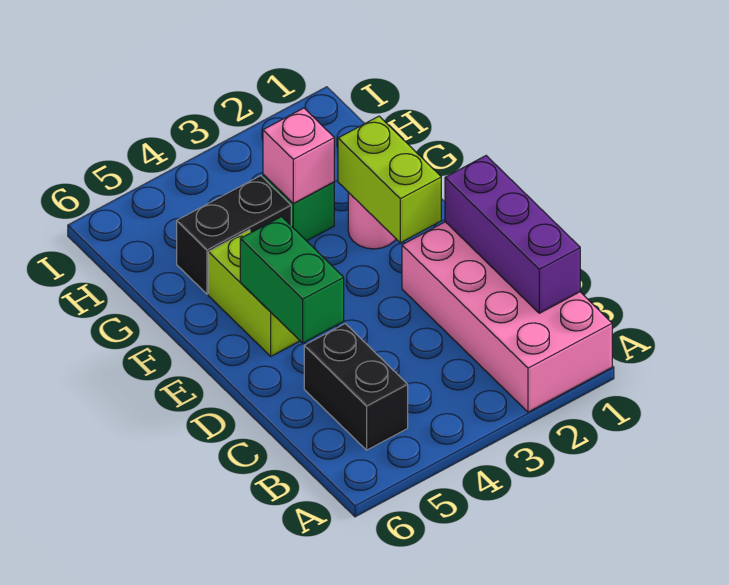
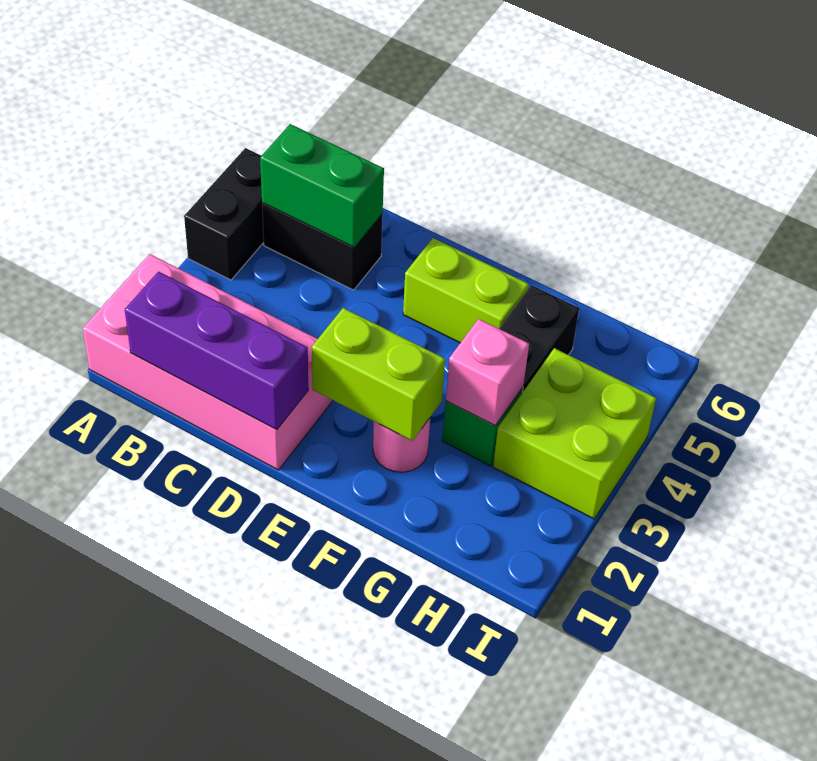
none -> black brick A4:A5 level 1
green brick D5:E5 level 2 -> green brick B5:C5 level 2
none -> lime brick H3:I4 level 1

